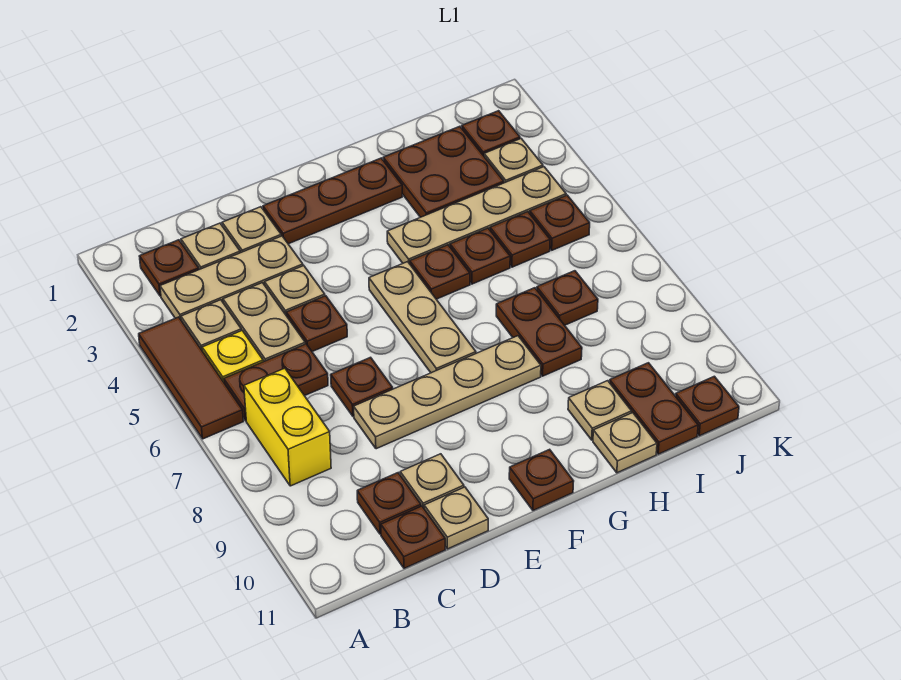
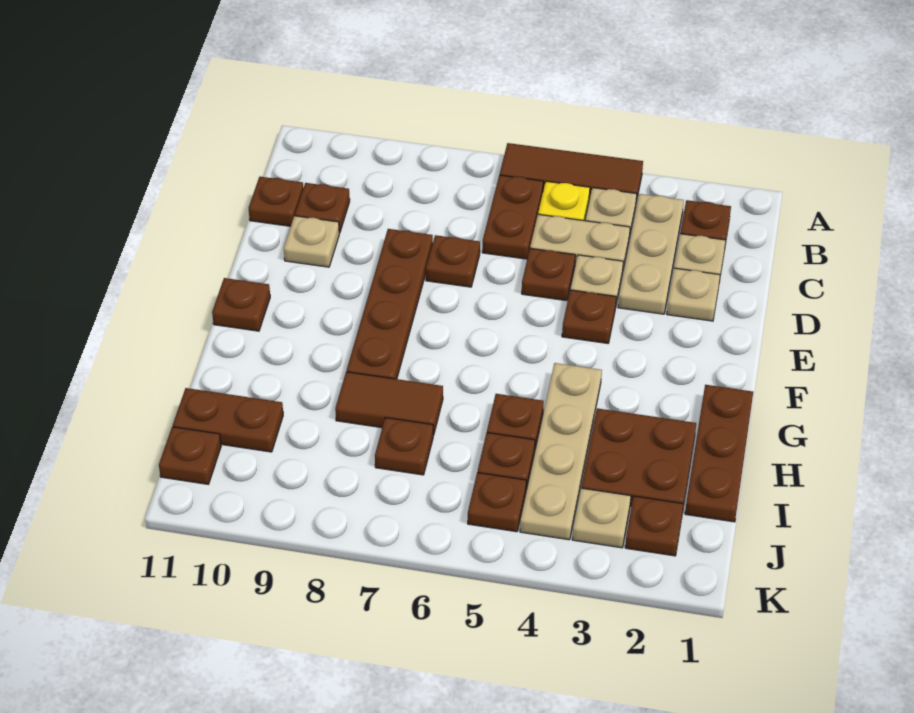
yellow brick B7:B8 level 1 -> none
tan plate D8:G8 level 1 -> brown plate D8:G8 level 1
tan plate D11 level 1 -> none
brown plate E2:G2 level 1 -> brown plate G1:I1 level 1
tan plate F5:F7 level 1 -> none
brown plate G5 level 1 -> brown plate E4 level 1
brown plate H7:H8 level 1 -> brown tile H7:H8 level 1
tan plate H10 level 1 -> none
tan plate H11 level 1 -> none

